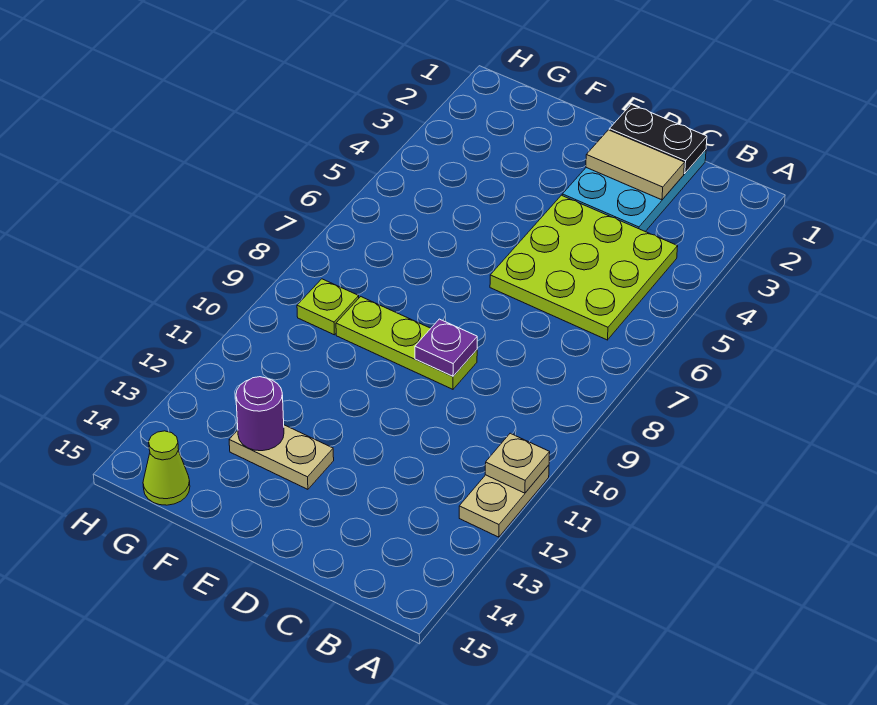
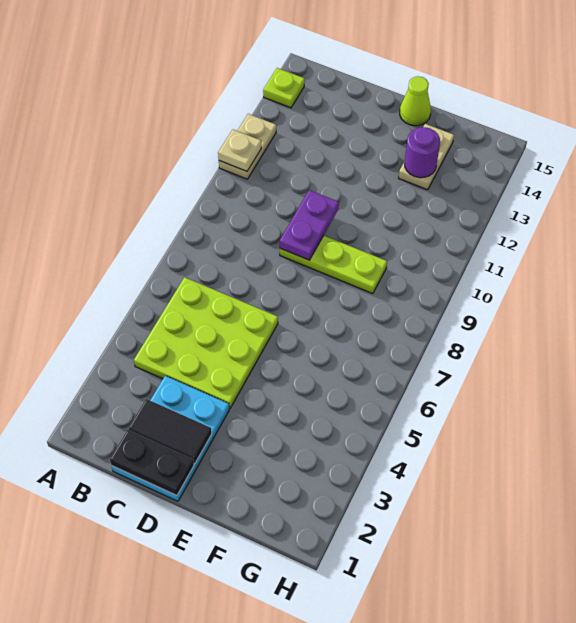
tan tile C2:D2 level 2 -> black tile C2:D2 level 2
purple plate D9 level 2 -> purple plate D9:D10 level 2
tan plate E13:F13 level 1 -> tan plate F13:F14 level 1
lime plate G9 level 1 -> lime plate A14 level 1
lime cone G15 level 1 -> lime cone E15 level 1

